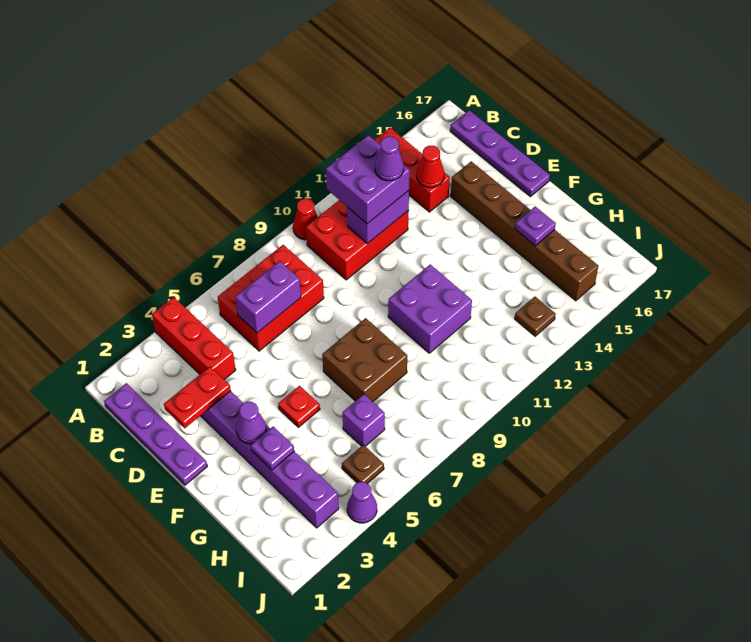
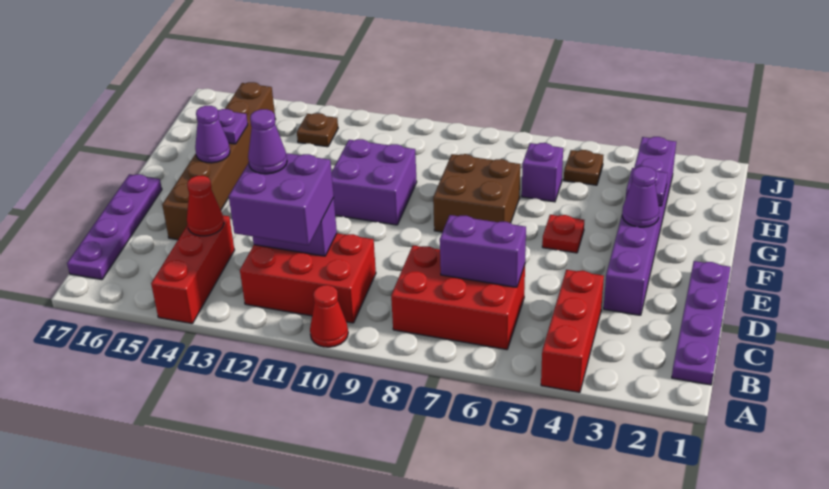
red plate D2:D3 level 2 -> none
purple cone J4 level 1 -> purple cone F15 level 2

